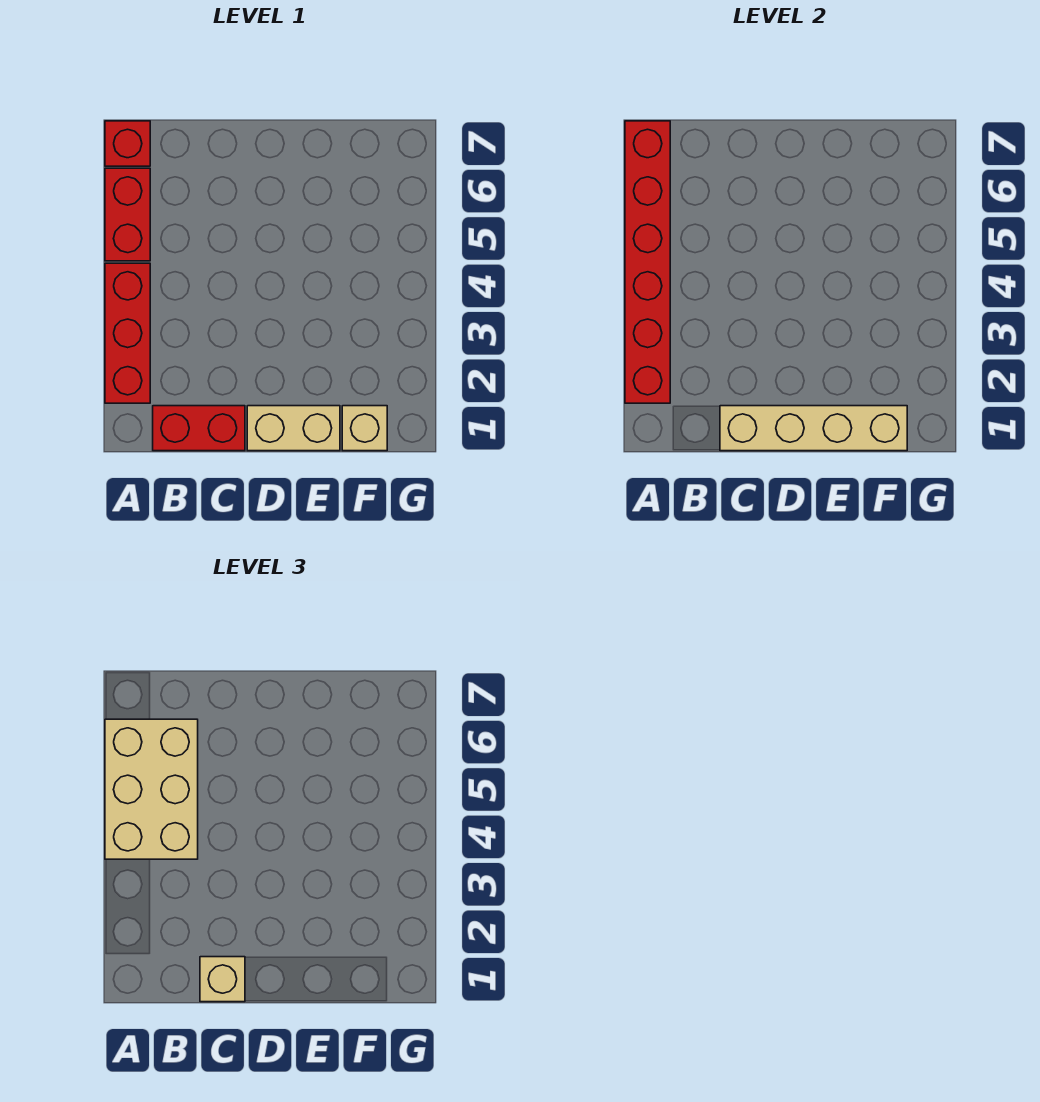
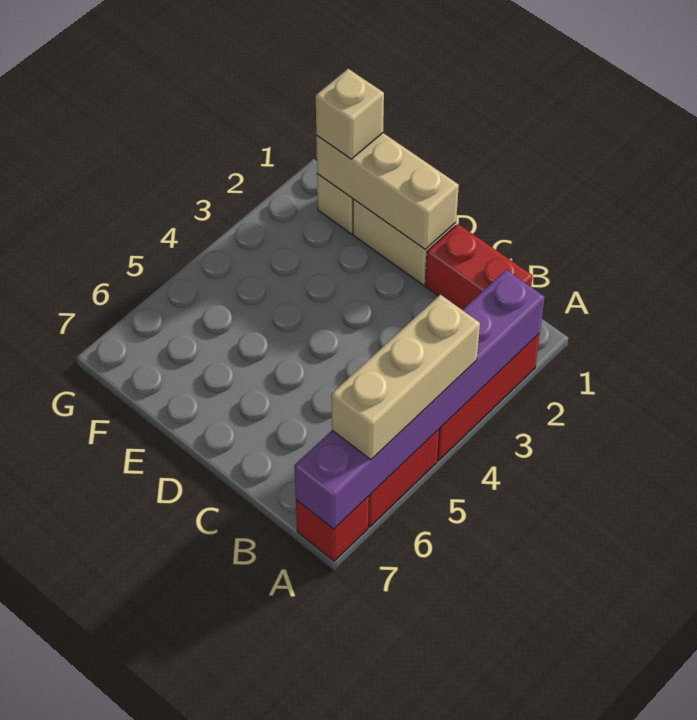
red brick A2:A7 level 2 -> purple brick A2:A7 level 2
tan brick A4:B6 level 3 -> tan brick A4:A6 level 3
tan brick C1:F1 level 2 -> tan brick D1:F1 level 2
tan brick C1 level 3 -> tan brick F1 level 3

